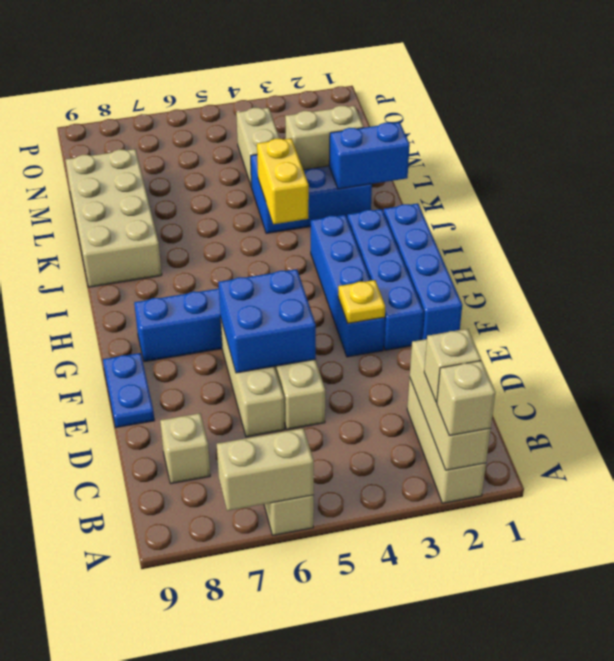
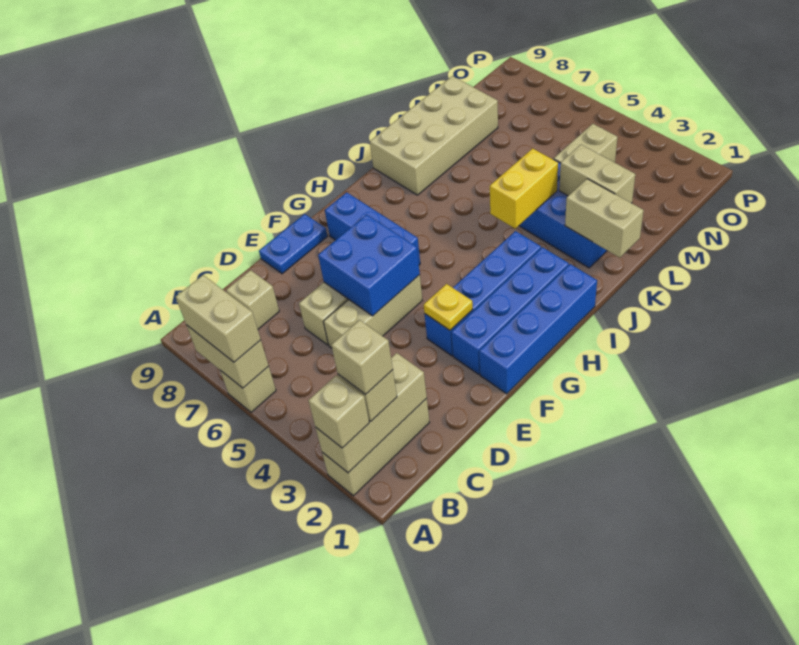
none -> tan brick A6:A7 level 3
none -> tan brick B2 level 4
blue brick K1:K2 level 2 -> tan brick K1:K2 level 2

